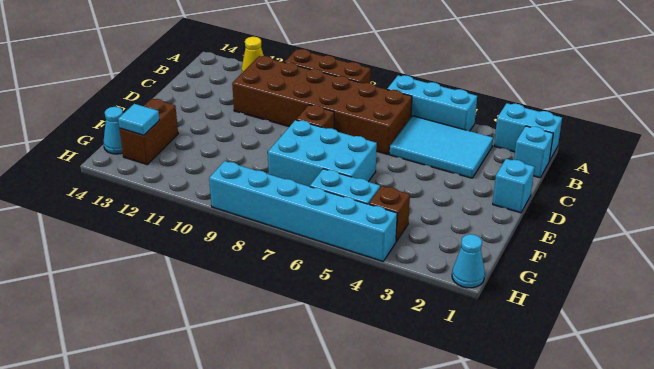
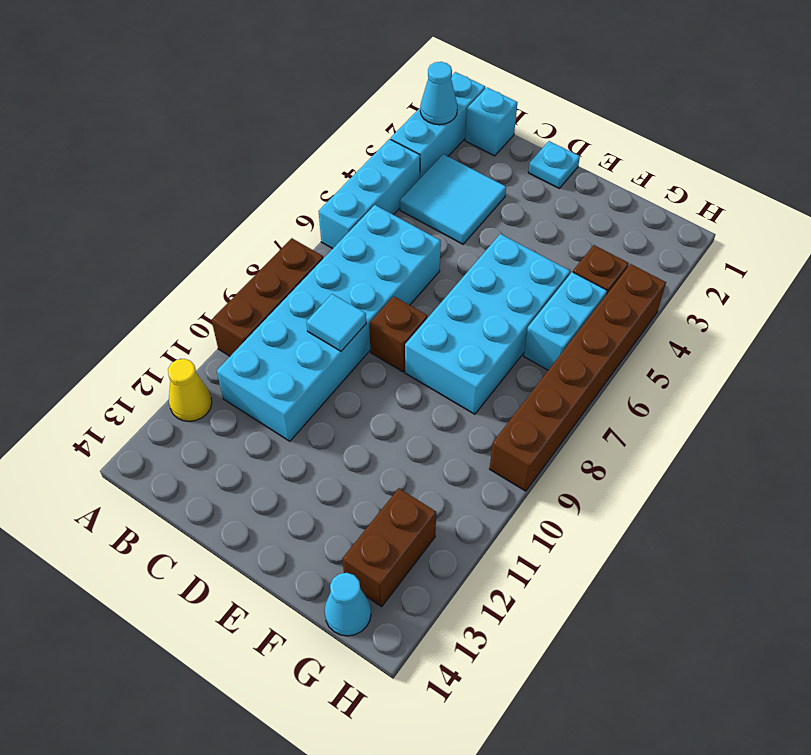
cyan brick A1:A2 level 1 -> cyan brick A1:A3 level 1
cyan tile B3:C5 level 1 -> cyan tile B3:C4 level 1
brown brick B6:C11 level 1 -> cyan brick B6:C11 level 1
cyan brick D1 level 1 -> cyan plate D1 level 1
cyan brick E6:F8 level 1 -> cyan brick E5:F8 level 1
brown brick F13:G13 level 1 -> brown brick G12:G13 level 1
cyan tile G13 level 2 -> cyan tile C9 level 2
cyan cone H1 level 1 -> cyan cone A2 level 2
cyan brick H4:H9 level 1 -> brown brick H4:H9 level 1

